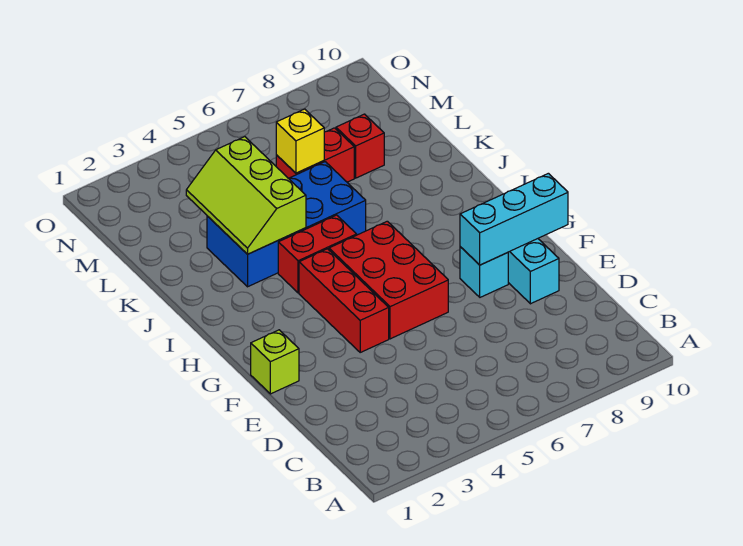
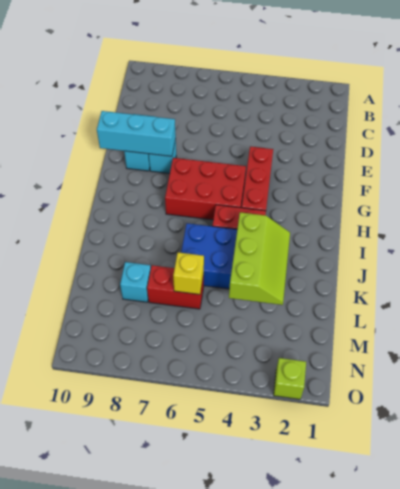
lime brick F1 level 1 -> lime brick O2 level 1
red brick F5:H6 level 1 -> red brick G5:H7 level 1
red brick L8 level 1 -> cyan brick L8 level 1

